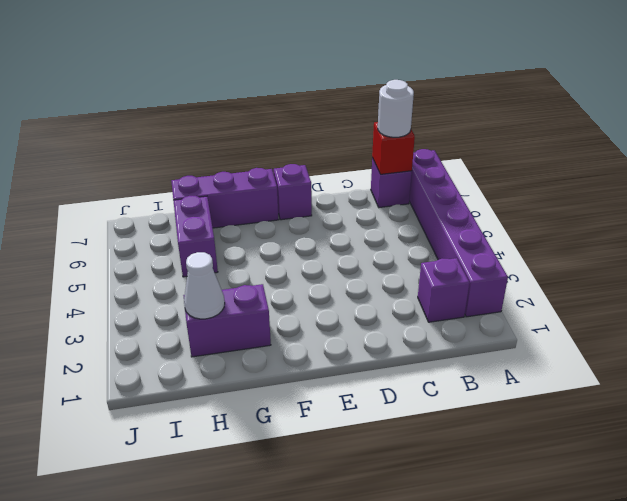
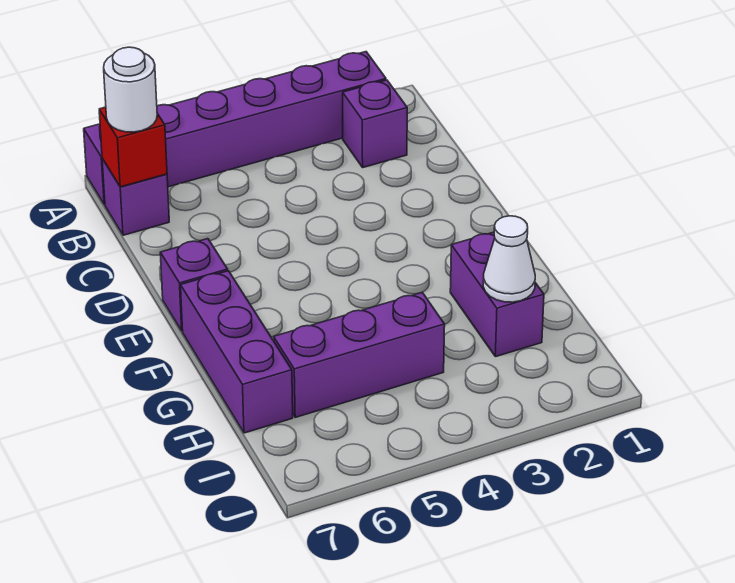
purple brick H5:H6 level 1 -> purple brick H4:H6 level 1

